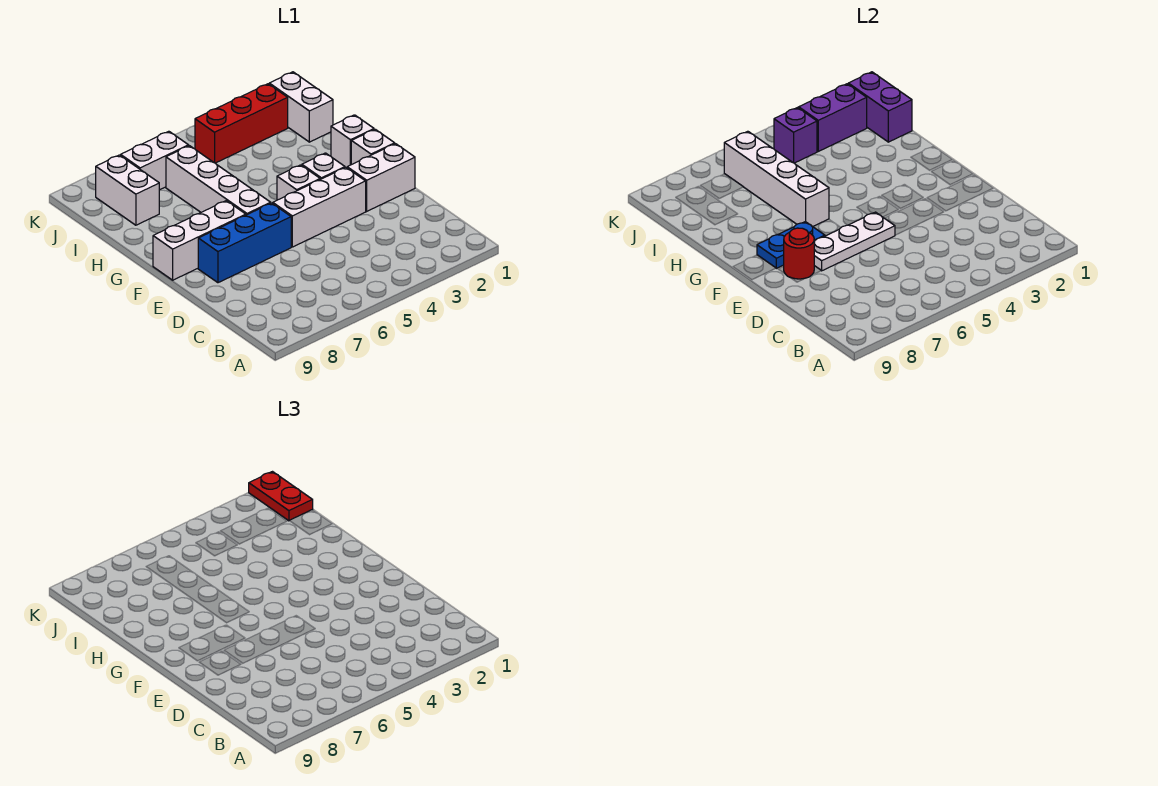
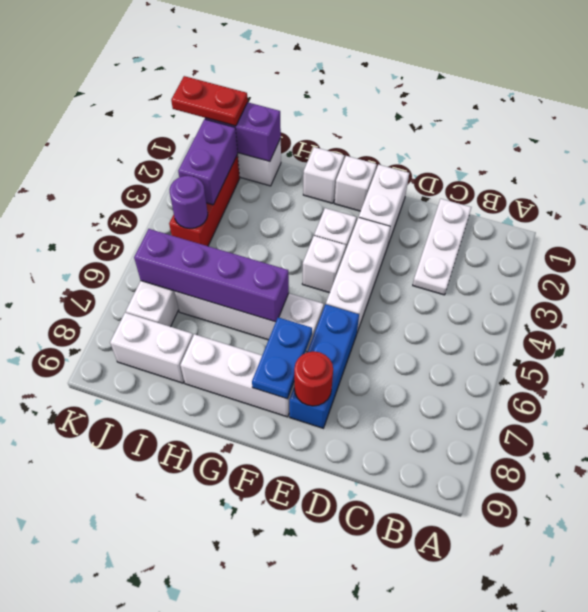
white plate E5:E7 level 2 -> white plate C1:C3 level 1
white brick F7:F9 level 1 -> white brick F8:H8 level 1
white brick G6:J6 level 2 -> purple brick G6:J6 level 2
purple brick J4 level 2 -> purple round brick J4 level 2

